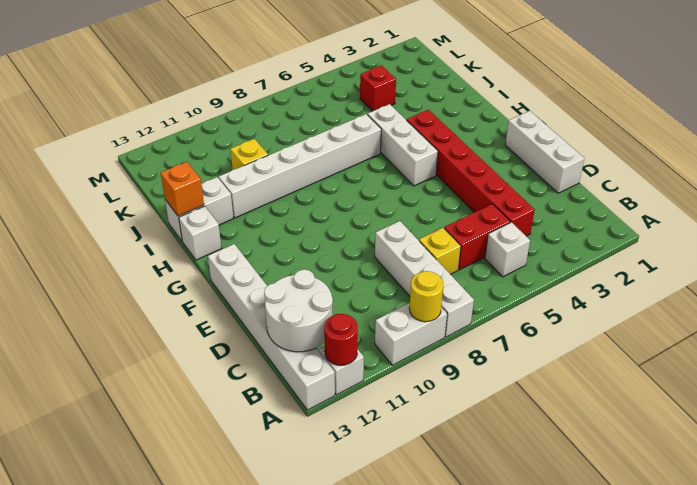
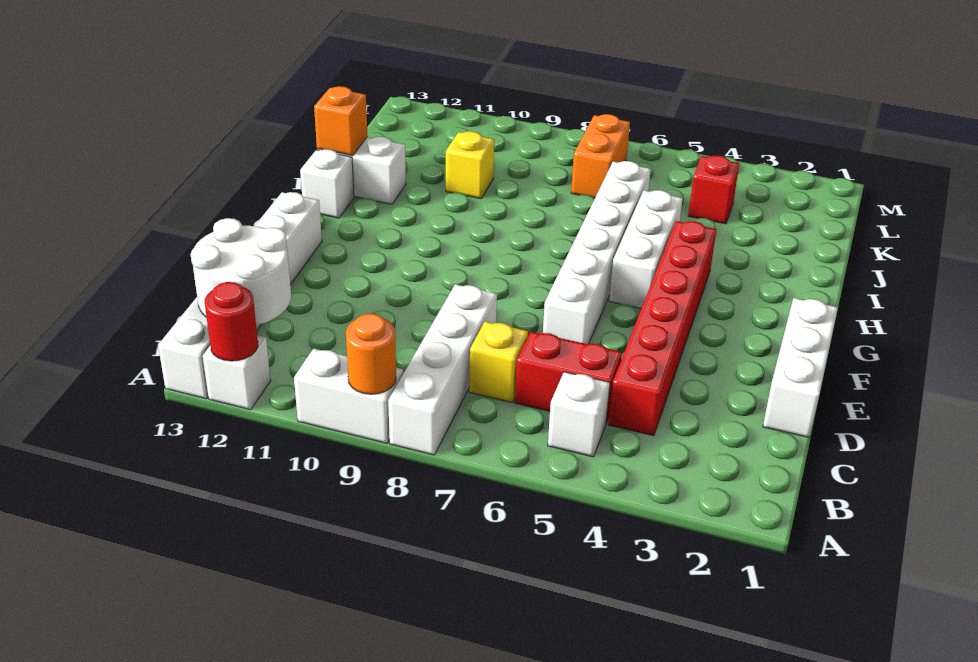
yellow round brick A9 level 2 -> orange round brick A9 level 2
white brick I6:I11 level 1 -> white brick E6:J6 level 1
none -> orange brick K7:L7 level 1

